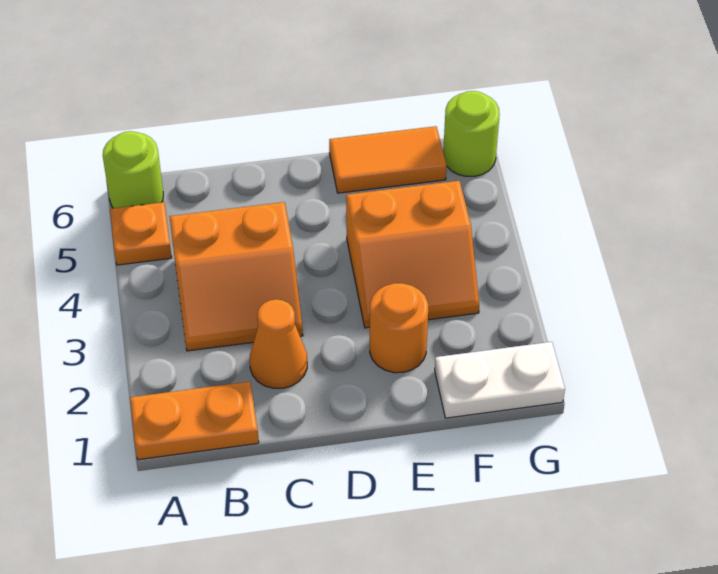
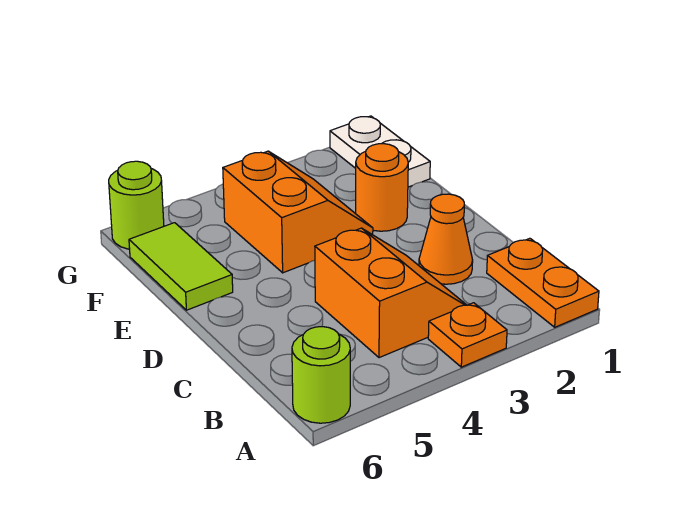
orange plate A5 level 1 -> orange plate A3 level 1
orange tile E6:F6 level 1 -> lime tile E6:F6 level 1

